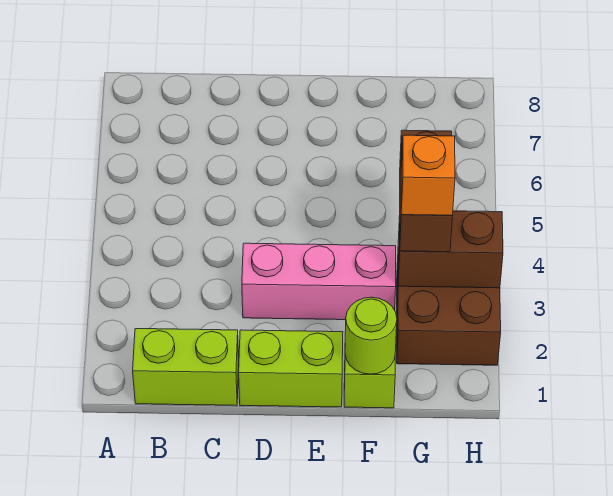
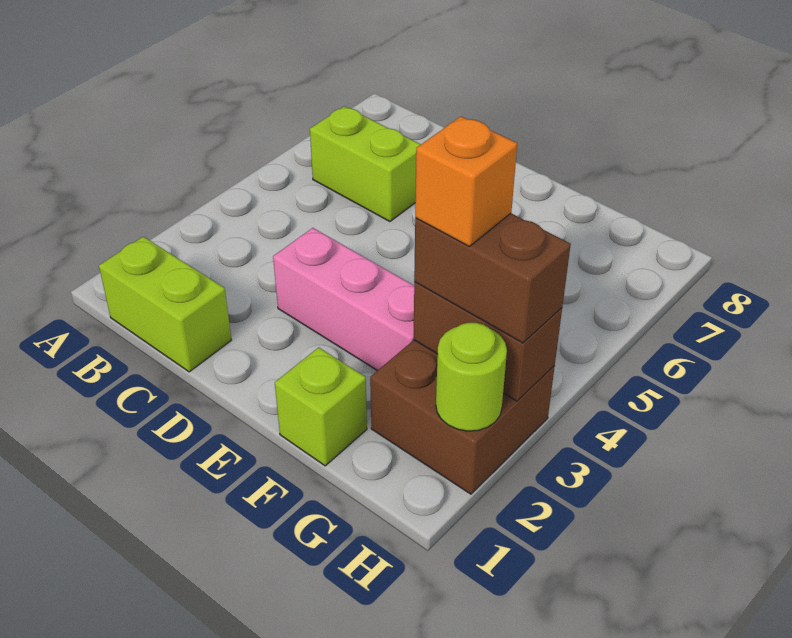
lime brick D1:E1 level 1 -> lime brick B6:C6 level 1
lime round brick F1 level 2 -> lime round brick H2 level 2
brown brick G3:G4 level 3 -> brown brick G3:H3 level 3

